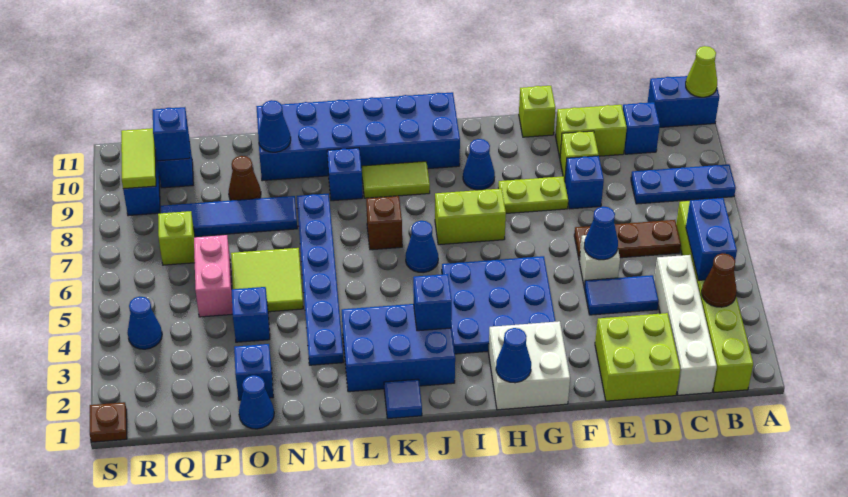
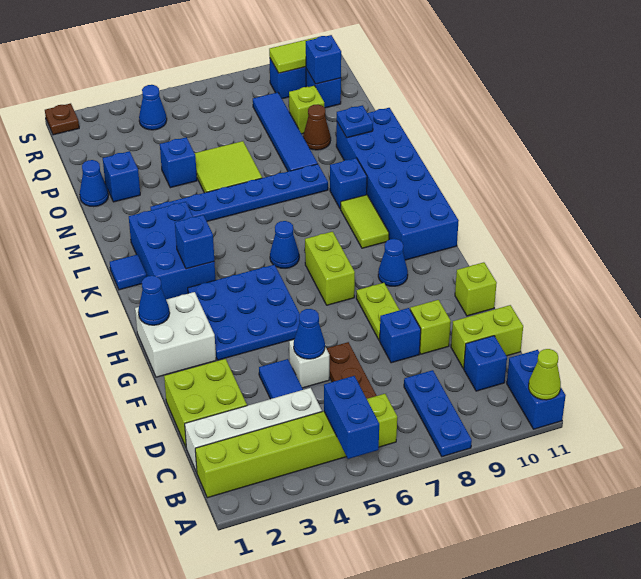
brown cone B3 level 2 -> none
blue brick B4:B5 level 2 -> blue brick A5:B5 level 2
lime brick D10:E10 level 1 -> lime brick D10:D11 level 1
brown brick K7 level 1 -> none
blue cone N10 level 2 -> blue plate N10 level 2
pink brick P5:P6 level 1 -> none
lime brick Q7 level 1 -> lime brick P9 level 1

